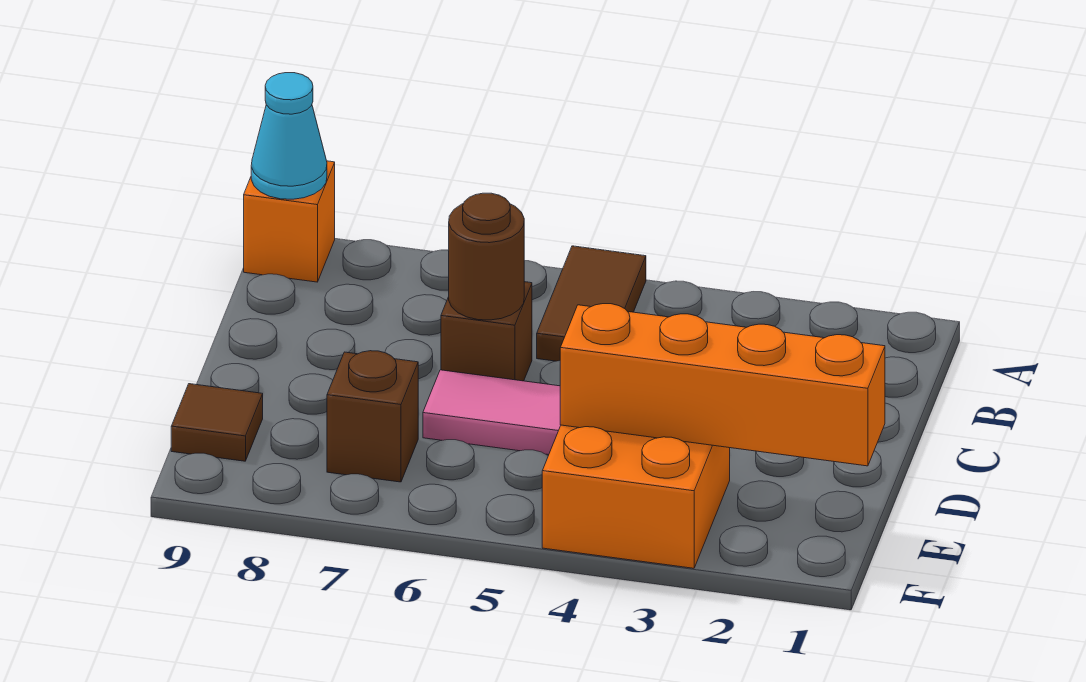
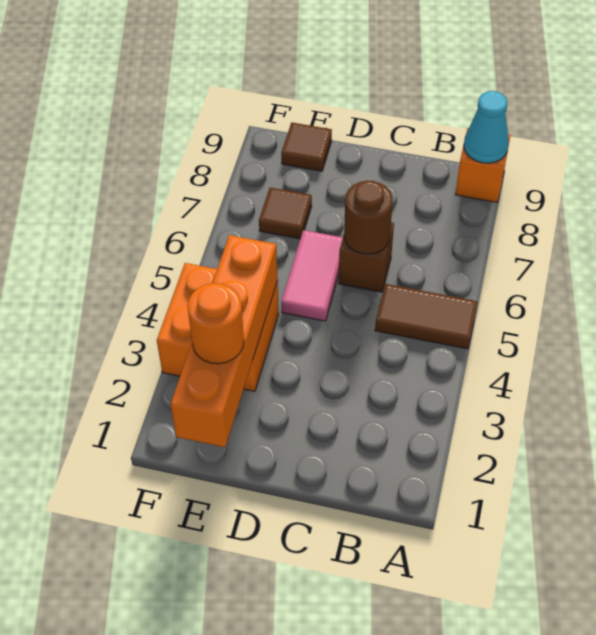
none -> orange round brick E2 level 3
brown brick E7 level 1 -> brown tile E7 level 1

